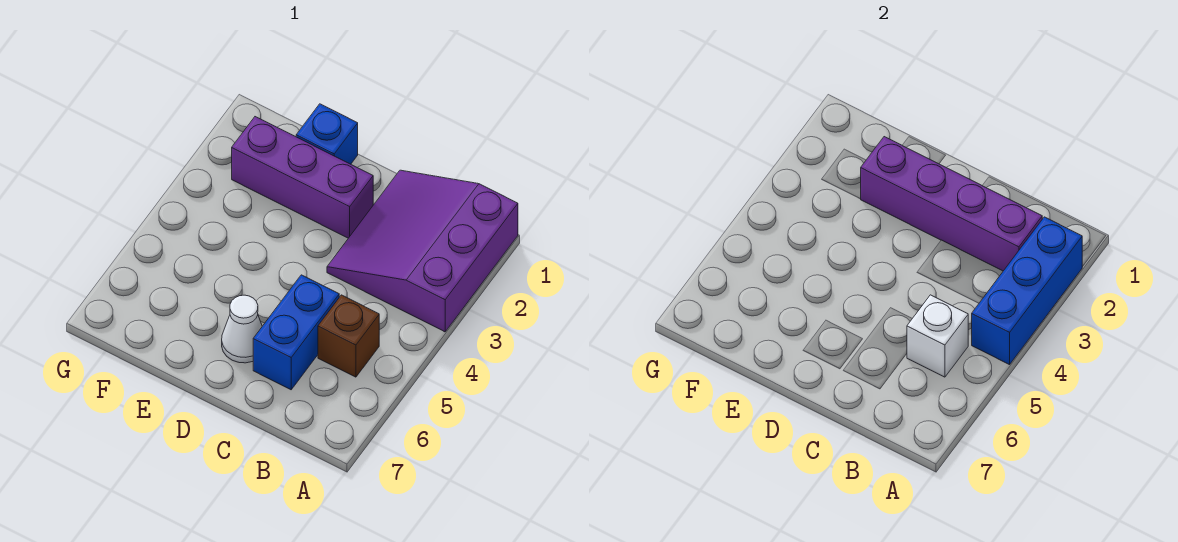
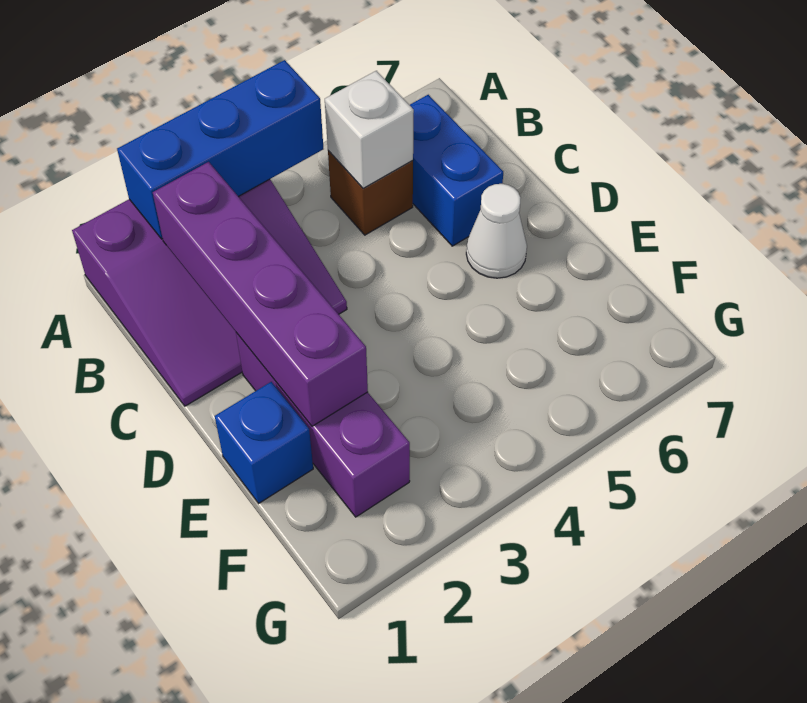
blue brick C5:C6 level 1 -> blue brick B6:C6 level 1

